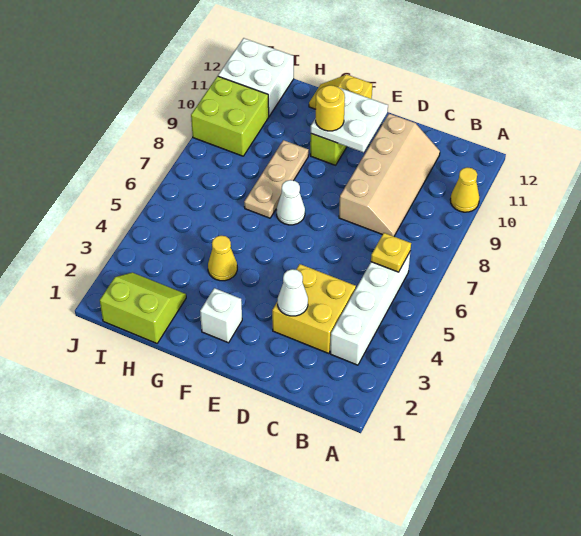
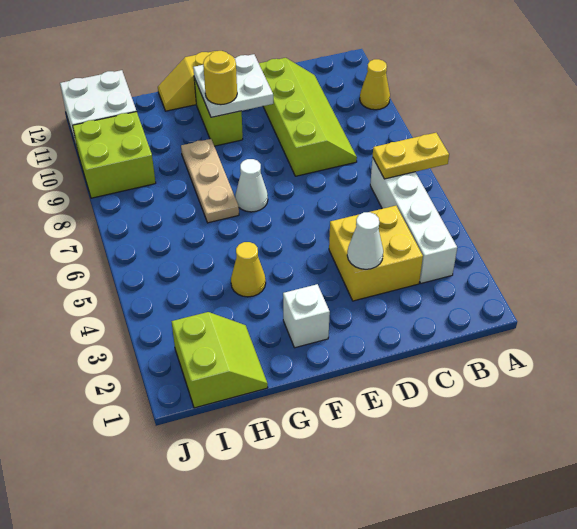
yellow plate B6 level 2 -> yellow plate A6:B6 level 2
tan slope C8:D11 level 1 top D -> lime slope C8:D11 level 1 top D
lime slope H1:I2 level 1 top 1 -> lime slope H1:I2 level 1 top I

